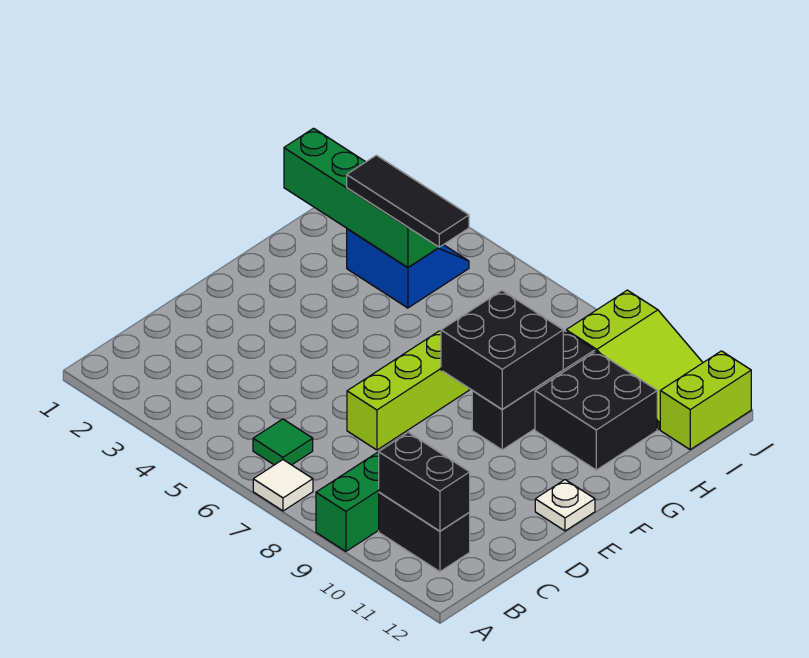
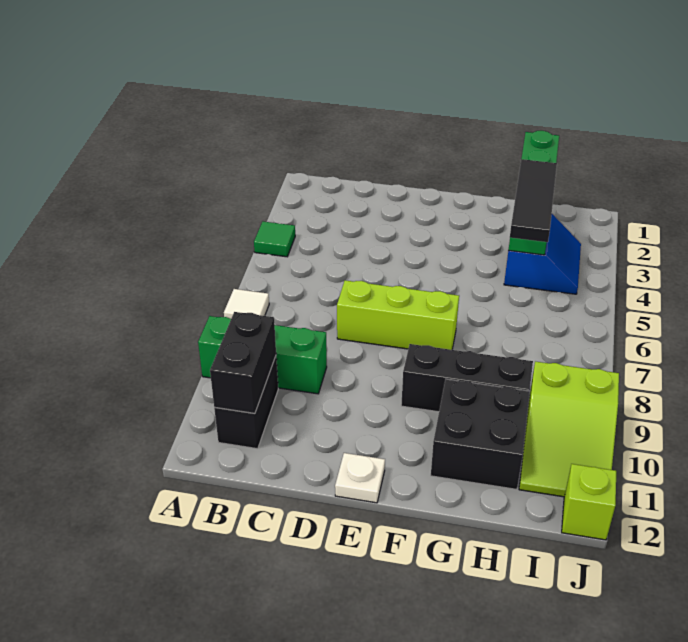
green tile B6 level 1 -> green tile A4 level 1
black brick F8:G9 level 2 -> none
lime brick I12:J12 level 1 -> lime brick J12 level 1

